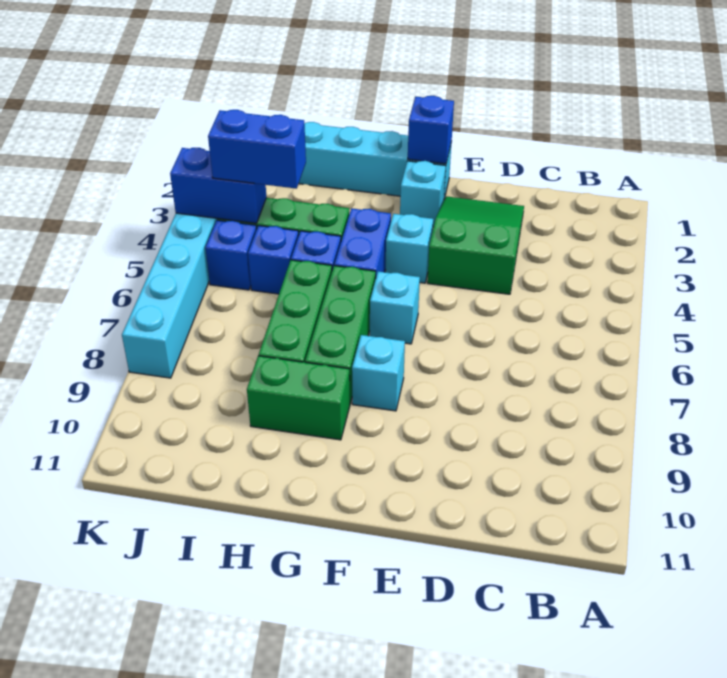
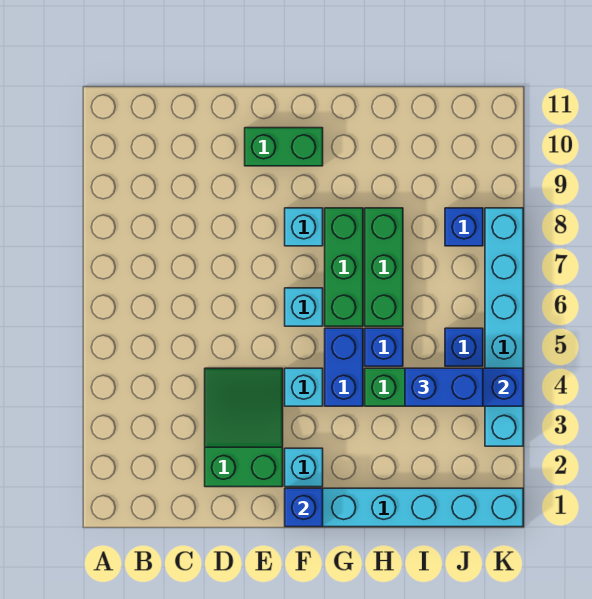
green slope D2:E4 level 1 top 4 -> green slope D2:E4 level 1 top 2
green brick G9:H9 level 1 -> green brick E10:F10 level 1
blue brick I5 level 1 -> blue brick J8 level 1

